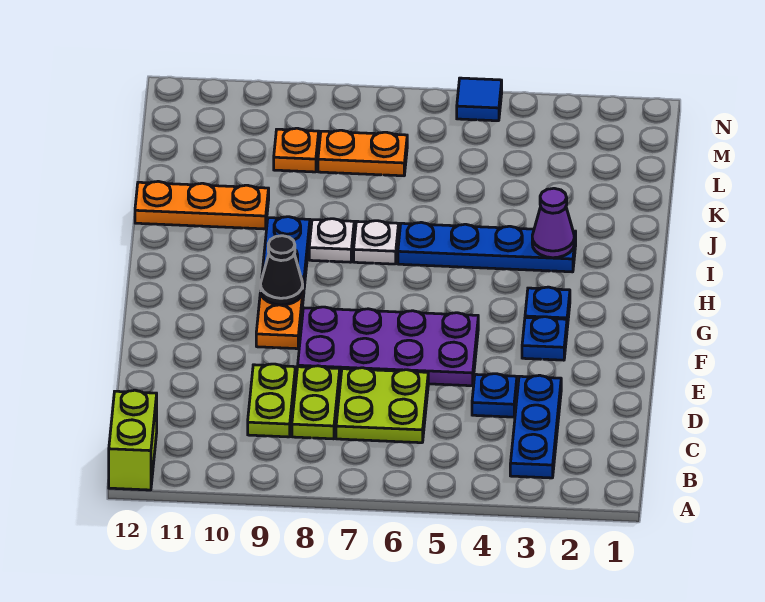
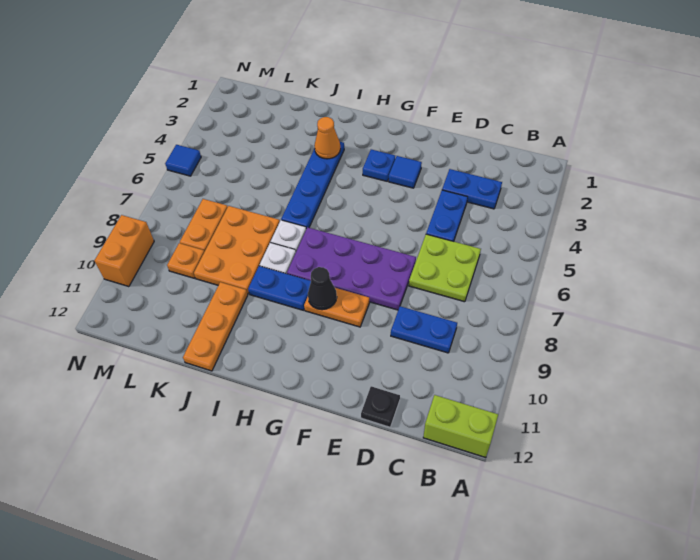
blue plate B3:D3 level 1 -> blue plate C3:D3 level 1
lime plate C8:D8 level 1 -> none
lime plate C9:D9 level 1 -> blue plate C9:D9 level 1
blue plate D4 level 1 -> blue plate D4:D5 level 1
none -> black plate D12 level 1
purple plate E5:F8 level 1 -> purple plate E7:H8 level 1
blue plate F3 level 1 -> blue tile F3 level 1
purple cone I3 level 2 -> orange cone I3 level 2
none -> orange plate J7:K9 level 1
none -> orange brick N9:N10 level 1

